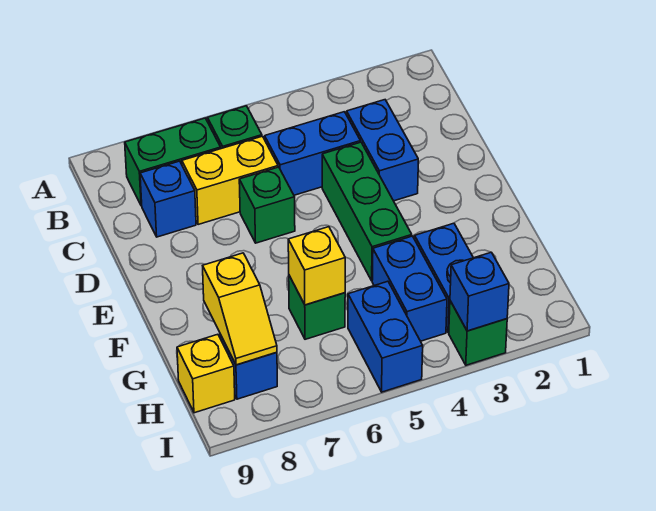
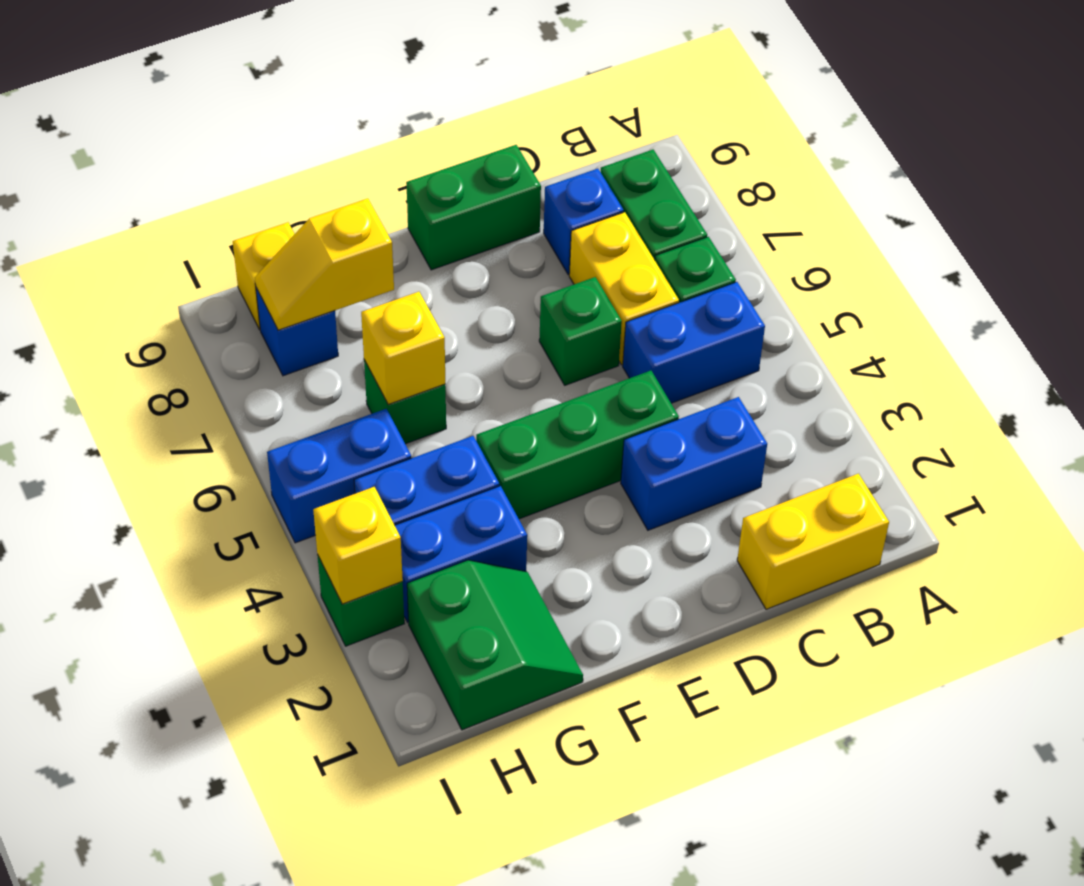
none -> yellow brick B1:C1 level 1
blue brick C4:C5 level 1 -> blue brick B5:C5 level 1
none -> green brick D9:E9 level 1
none -> green slope G1:H2 level 1 top H
blue brick I3 level 2 -> yellow brick I3 level 2

